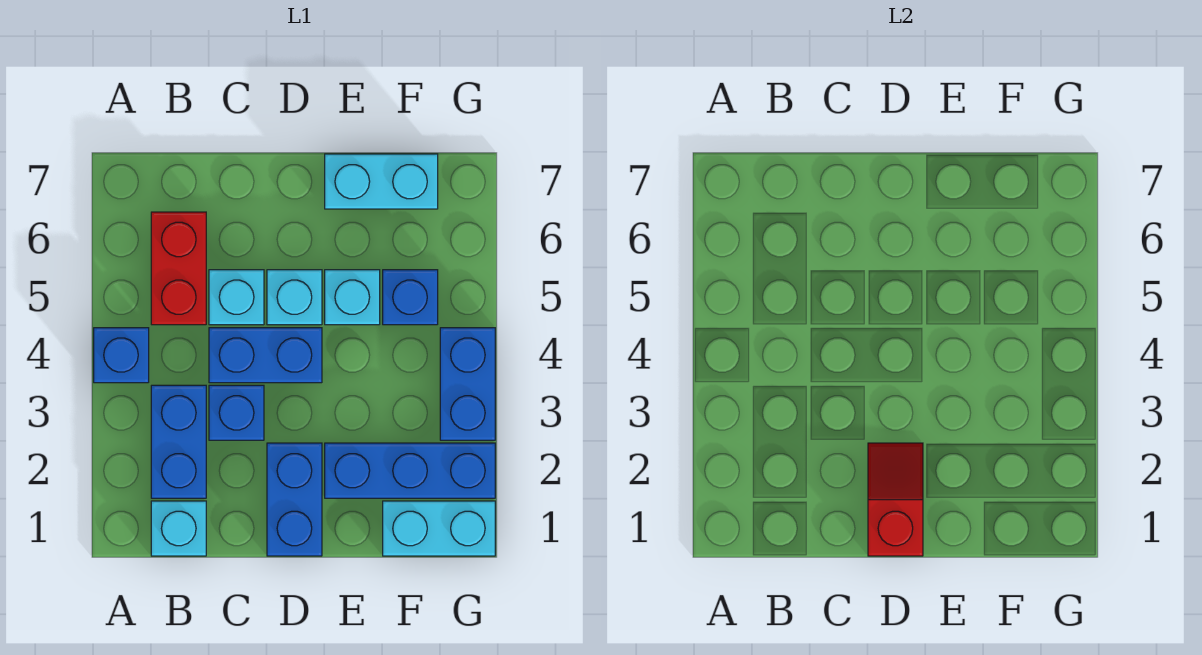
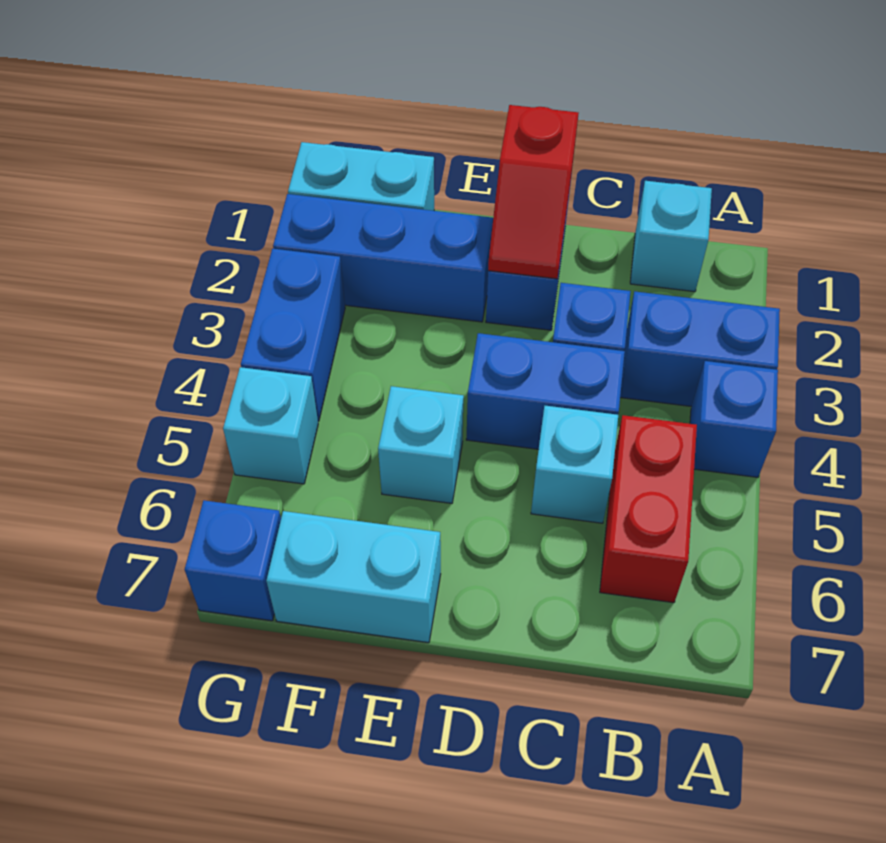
blue brick B2:B3 level 1 -> blue brick A3:B3 level 1
cyan brick D5 level 1 -> cyan brick G5 level 1
blue brick F5 level 1 -> blue brick G7 level 1

